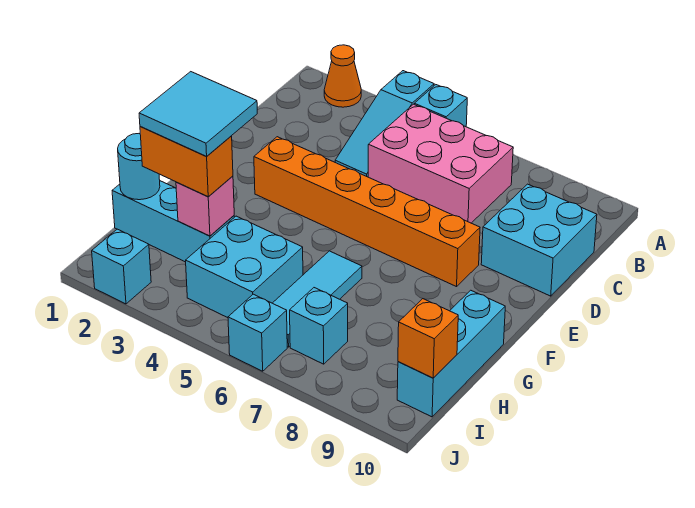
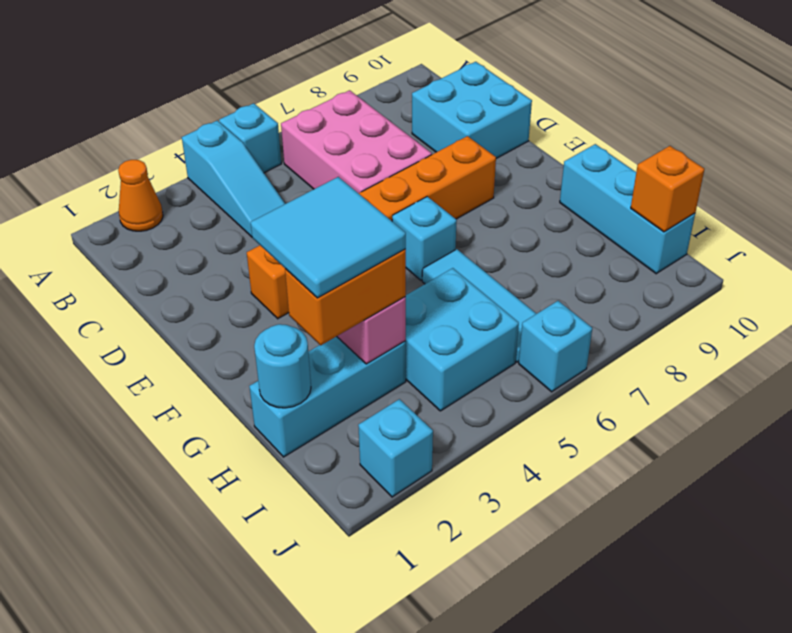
pink brick B5:C7 level 1 -> pink brick B6:D7 level 1
cyan brick I7 level 1 -> cyan brick F6 level 1

